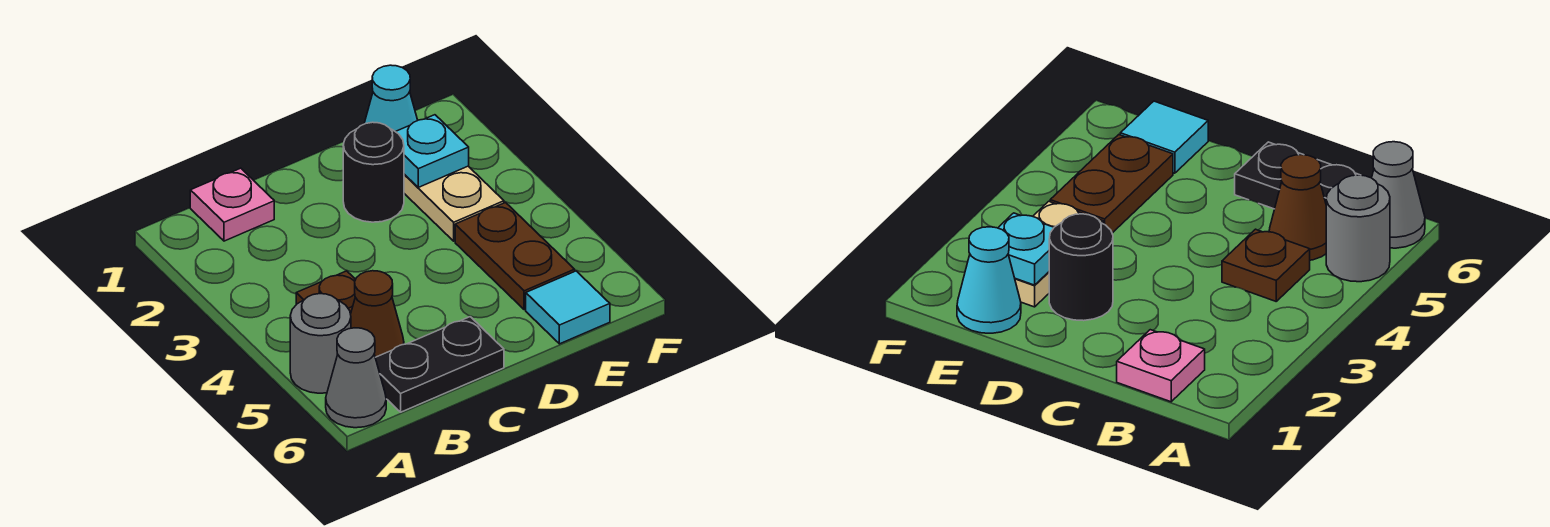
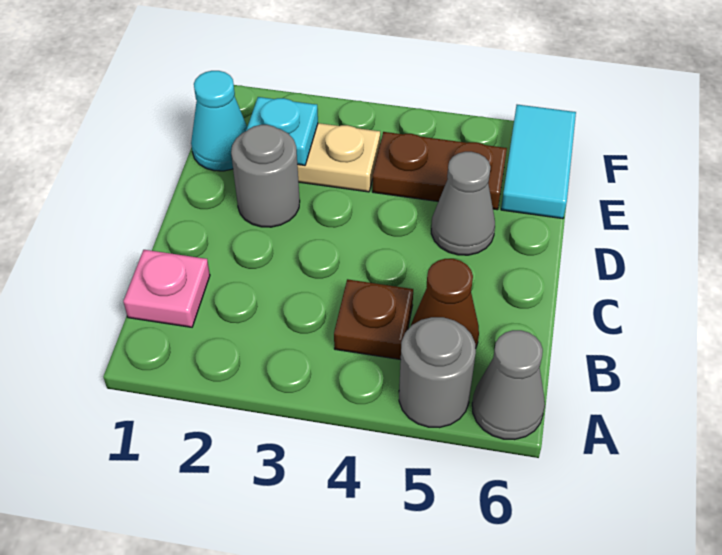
black plate B6:C6 level 1 -> none
black round brick D2 level 1 -> grey round brick D2 level 1
none -> grey cone D5 level 1
cyan tile E6 level 1 -> cyan tile E6:F6 level 1

